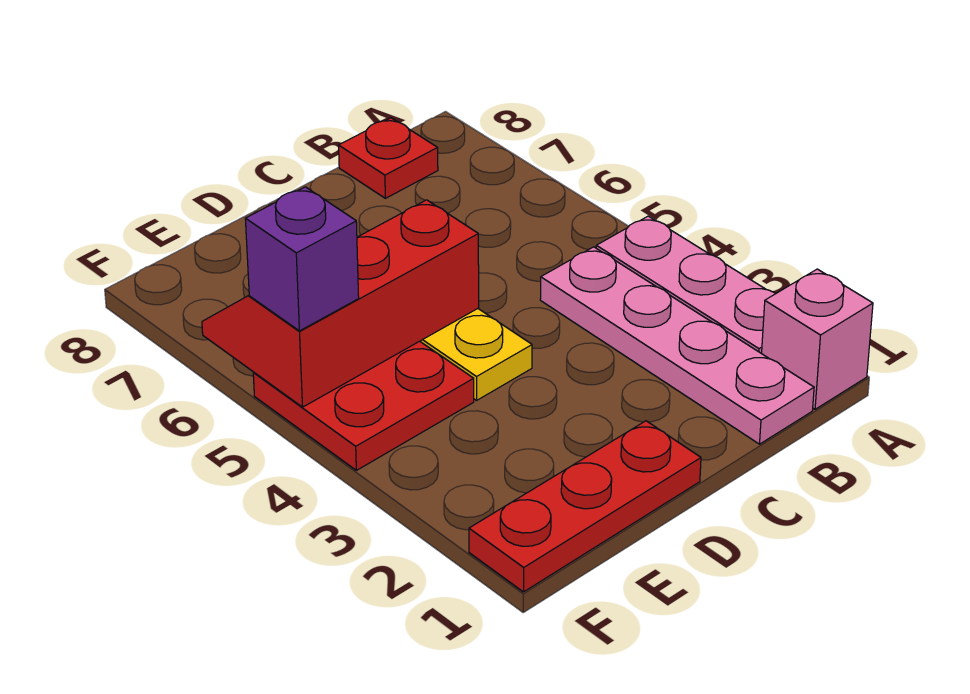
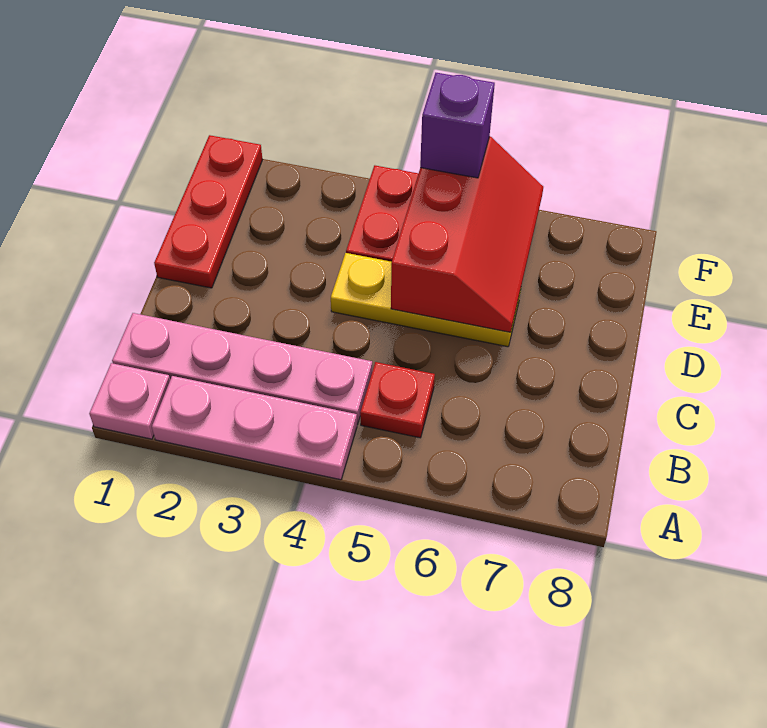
pink brick A1 level 1 -> pink plate A1 level 1
red plate B8 level 1 -> red plate B5 level 1

